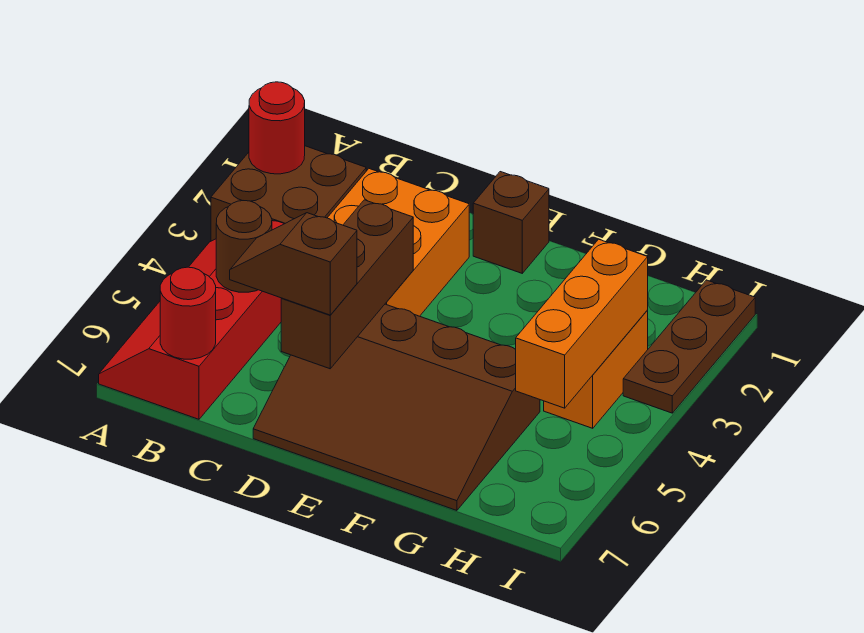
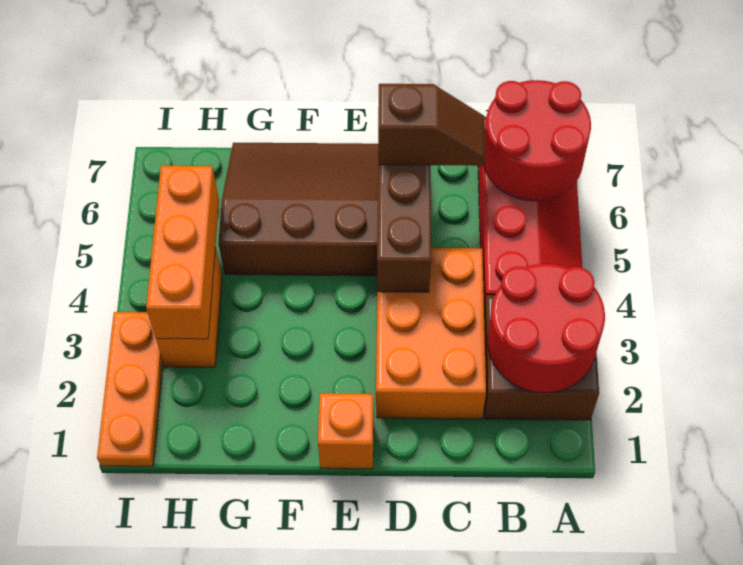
red round brick A2 level 2 -> red round brick A2:B3 level 2
brown round brick B5 level 2 -> none
red round brick B7 level 2 -> red round brick A6:B7 level 2
brown brick E1 level 1 -> orange brick E1 level 1
brown plate I1:I3 level 1 -> orange plate I1:I3 level 1

